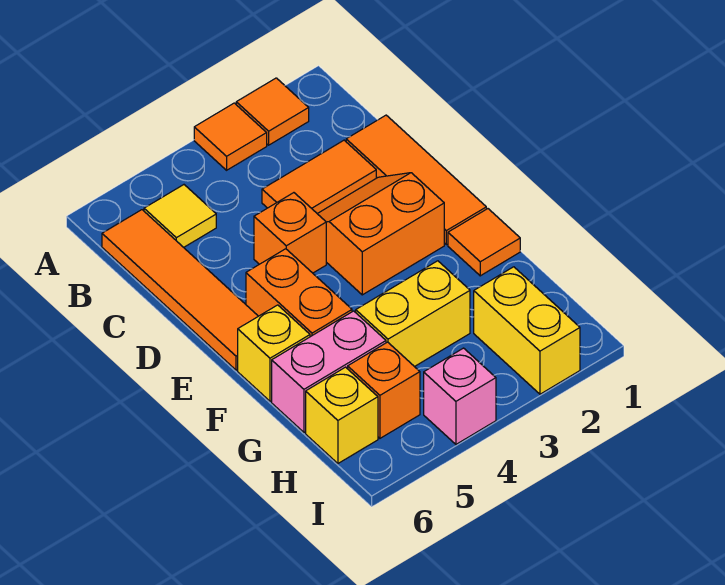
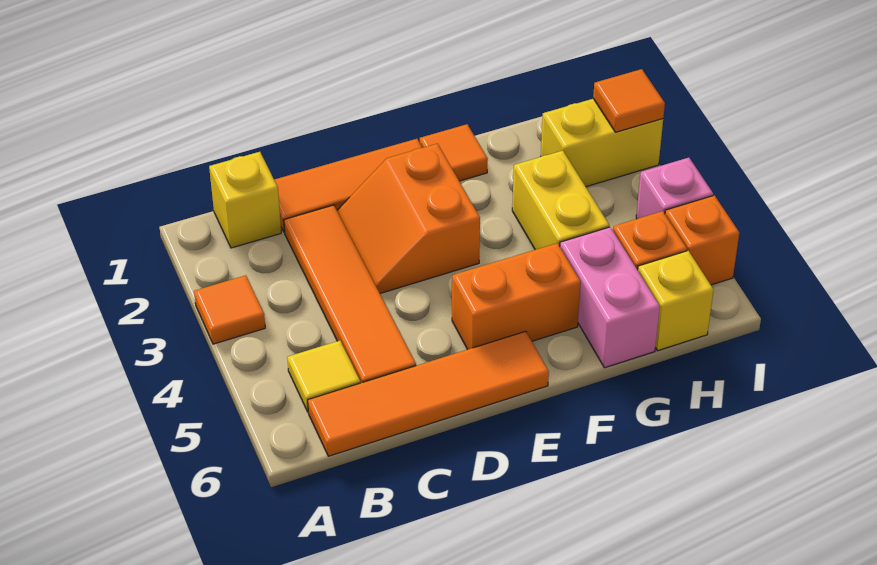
orange tile A2 level 1 -> orange tile I2 level 2
orange tile C2:C3 level 1 -> orange tile C2:C5 level 1
orange brick D4 level 1 -> orange brick I5 level 1
yellow brick F6 level 1 -> yellow brick B1 level 1

